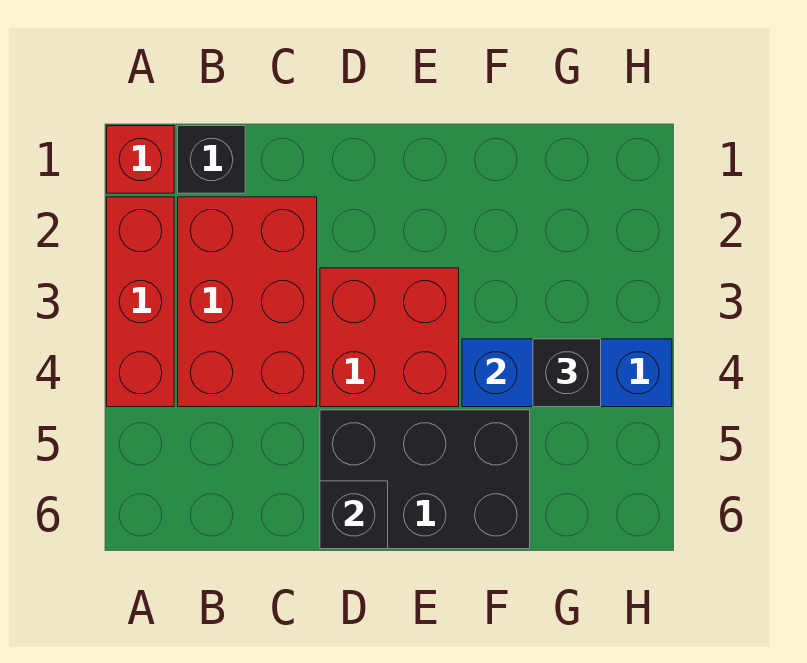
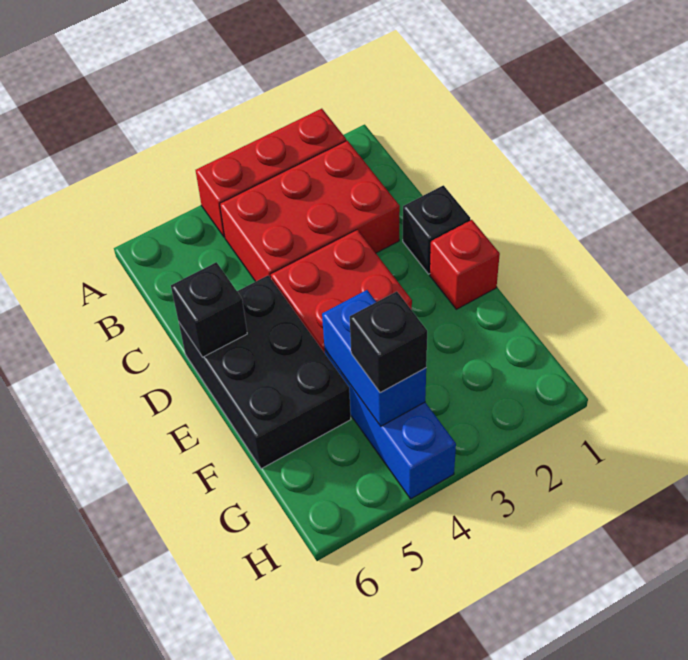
red brick A1 level 1 -> red brick E1 level 1
black brick B1 level 1 -> black brick D1 level 1

